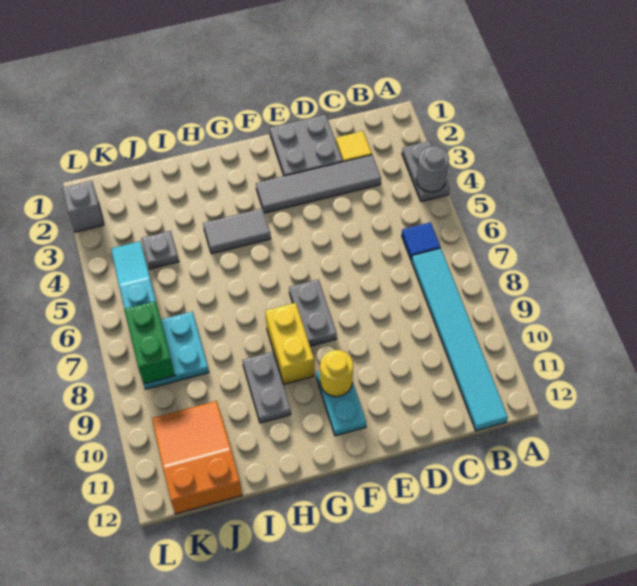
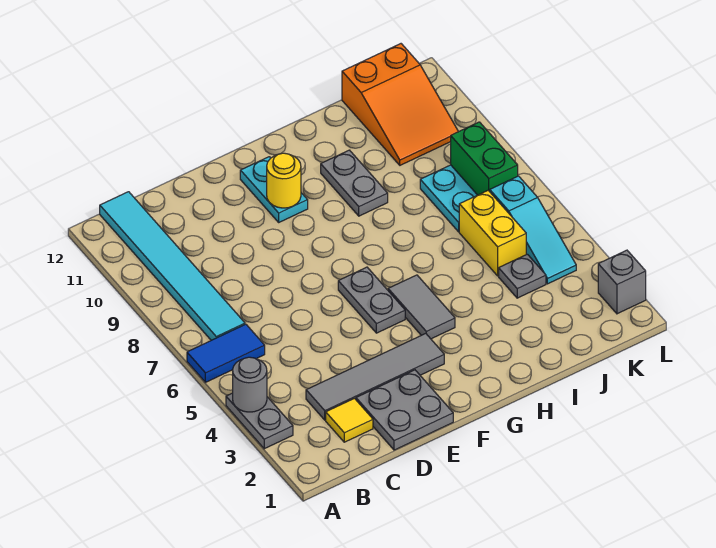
blue tile B6 level 1 -> blue tile A6:B6 level 1
grey plate F7:F8 level 1 -> grey plate F5:F6 level 1
grey tile G4:H4 level 1 -> grey tile G4:G5 level 1
yellow brick G8:G9 level 1 -> yellow brick J5:J6 level 1

